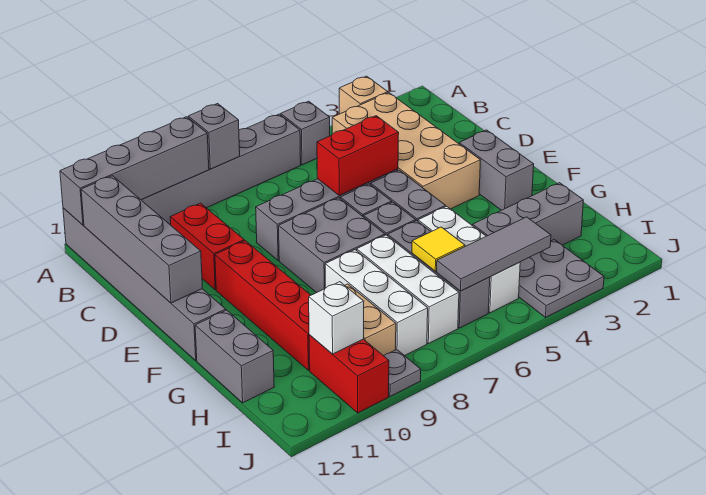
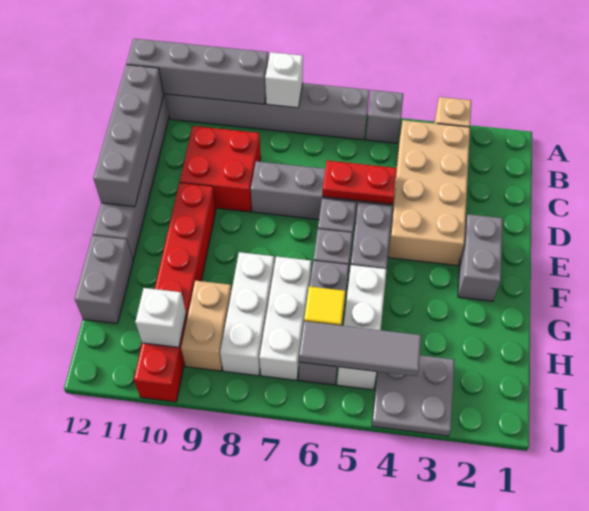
grey brick A8 level 2 -> white brick A8 level 2
red brick C10:D10 level 1 -> red brick C9:D10 level 1
red brick D5:D6 level 2 -> red plate D5:D6 level 2
grey brick E7:F8 level 1 -> none
grey brick H2:H4 level 1 -> none
grey plate J9 level 1 -> none

